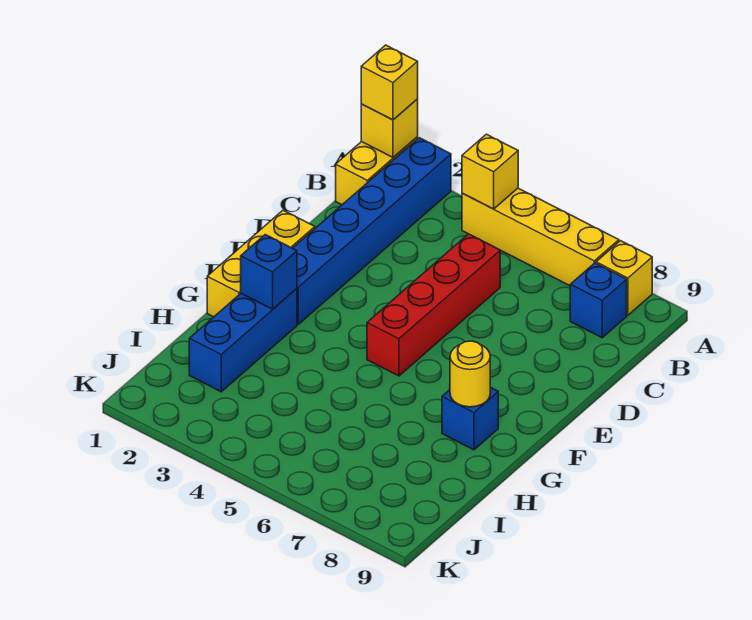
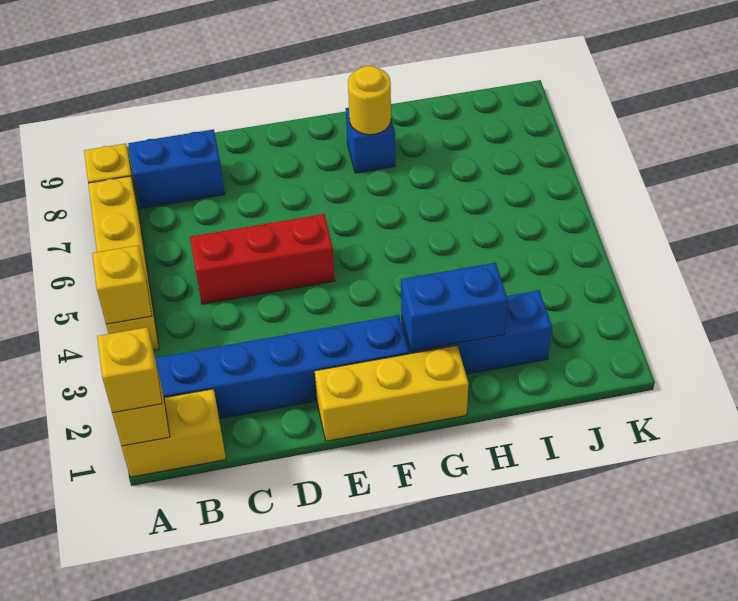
blue brick B8 level 1 -> blue brick B8:C8 level 1
red brick C5:F5 level 1 -> red brick C5:E5 level 1
blue brick G2 level 2 -> blue brick G2:H2 level 2

